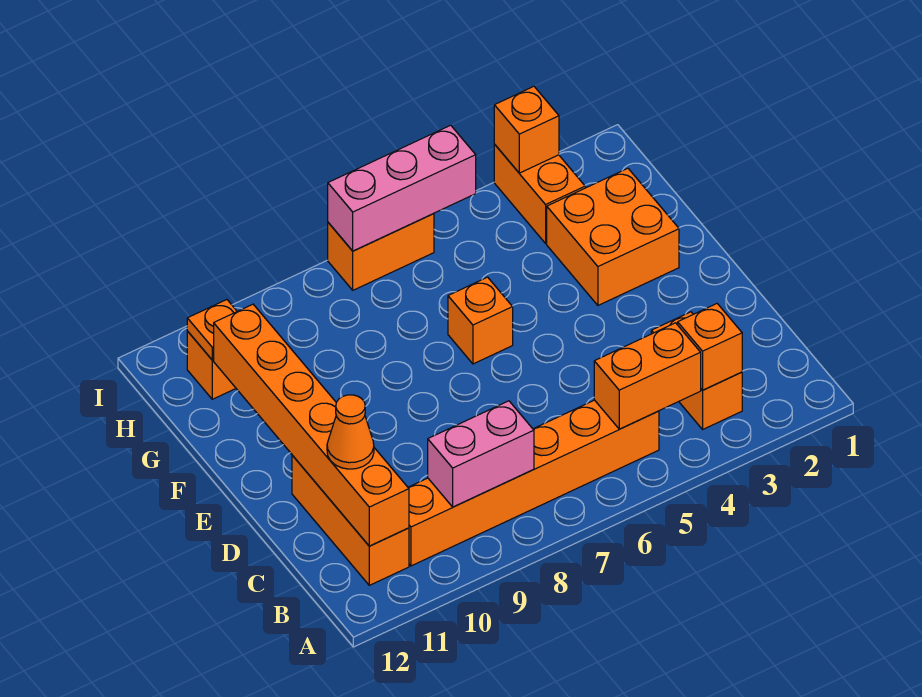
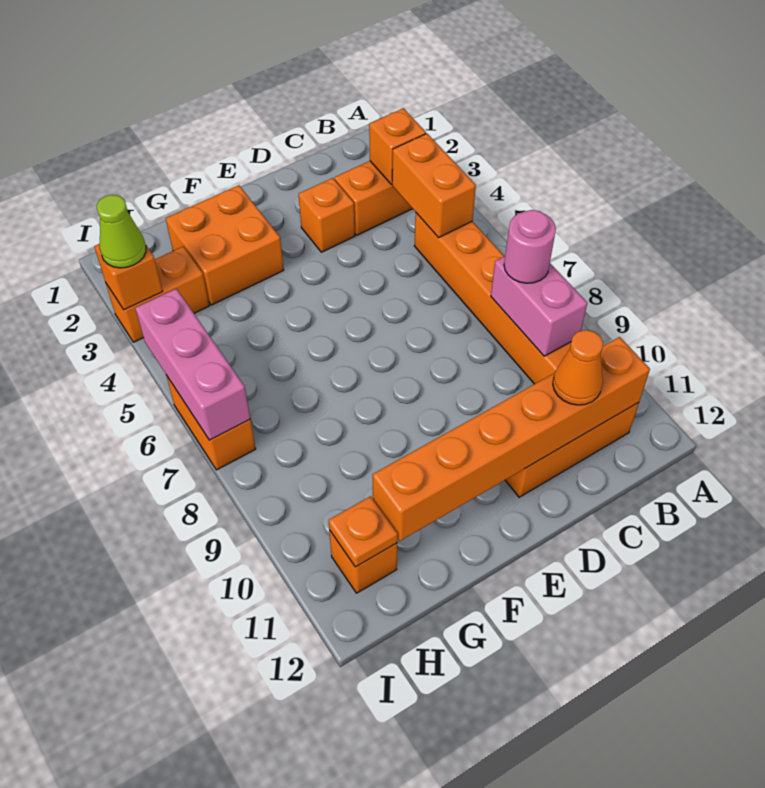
none -> pink round brick B8 level 3
orange brick F6 level 1 -> orange brick D3 level 1
none -> lime cone I3 level 3

